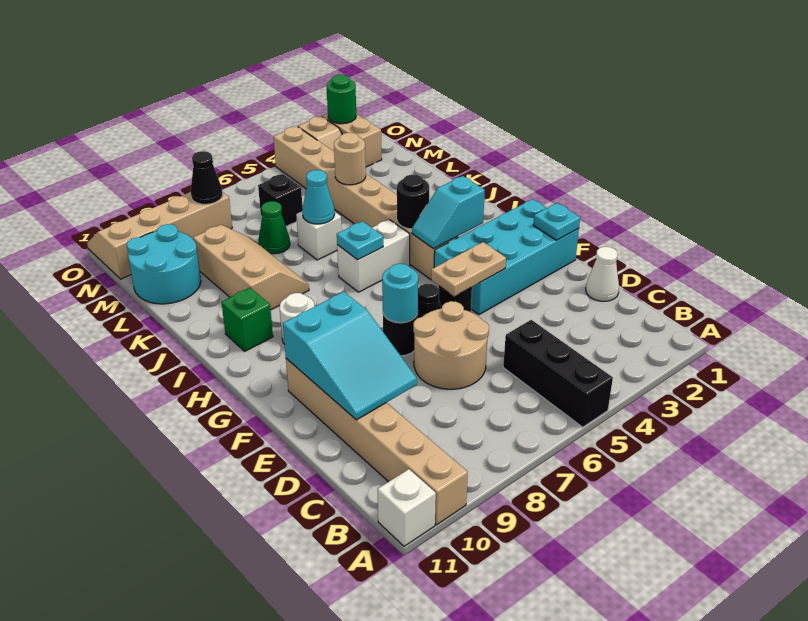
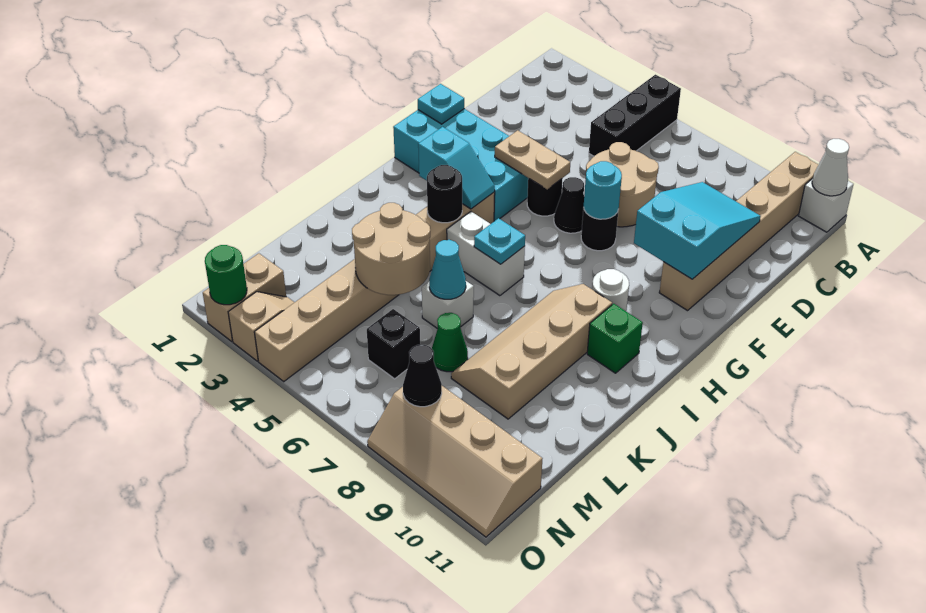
white cone D1 level 1 -> white cone A11 level 2
tan slope J8:L9 level 1 top 9 -> tan slope I8:L9 level 1 top 9
tan round brick L4 level 2 -> tan round brick K4:L5 level 2
cyan round brick L10:M11 level 1 -> none

